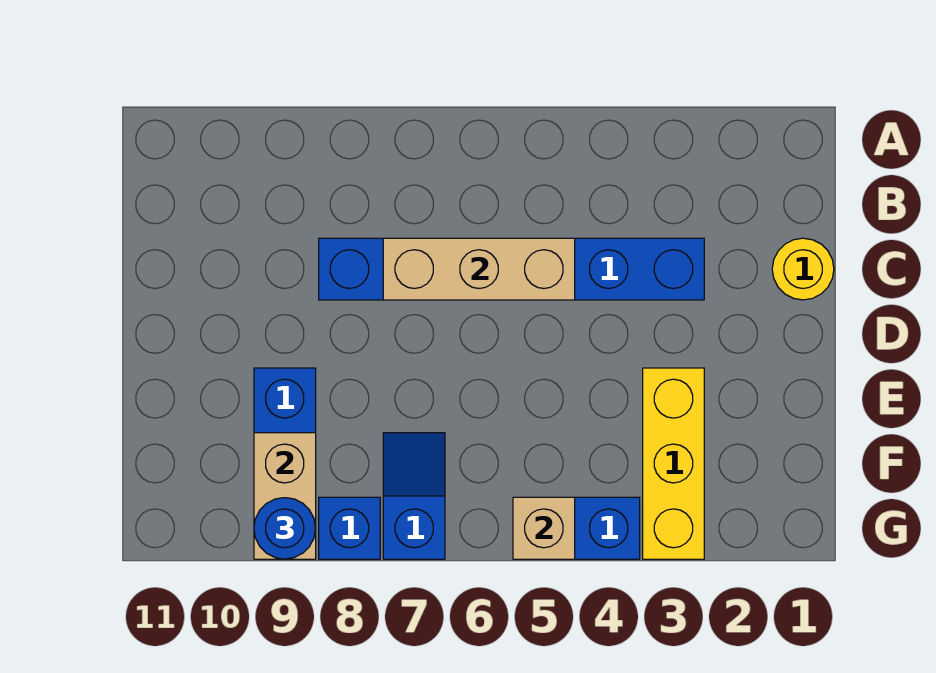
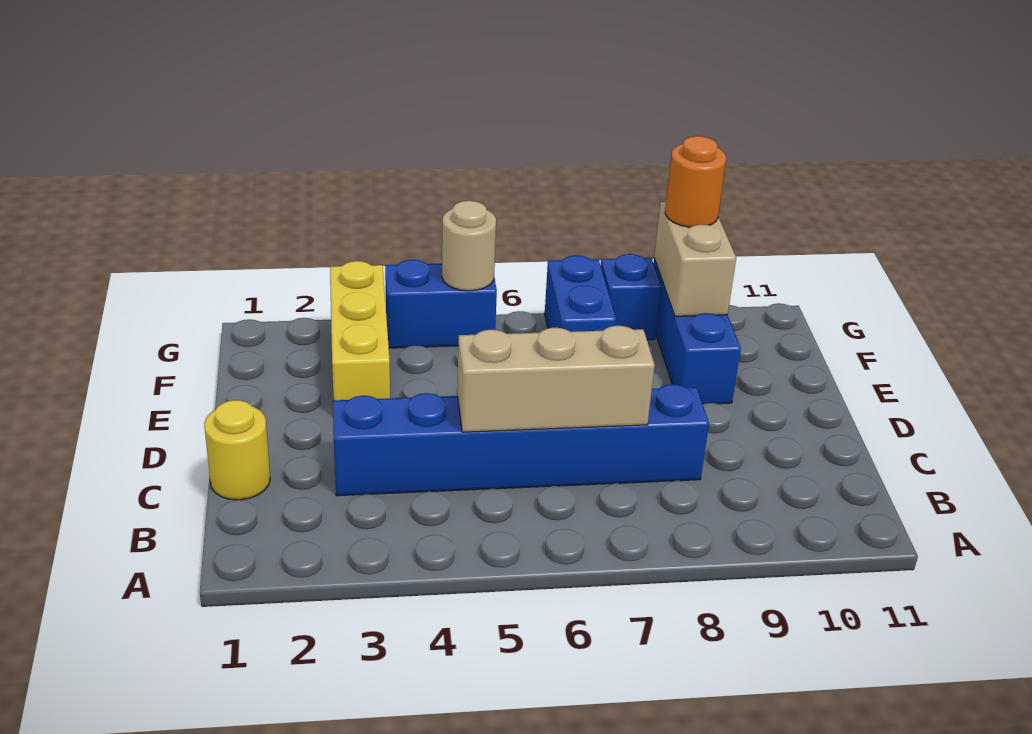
blue slope F7:G7 level 1 top G -> blue brick F7:G7 level 1
tan brick G5 level 2 -> tan round brick G5 level 2
blue round brick G9 level 3 -> orange round brick G9 level 3

